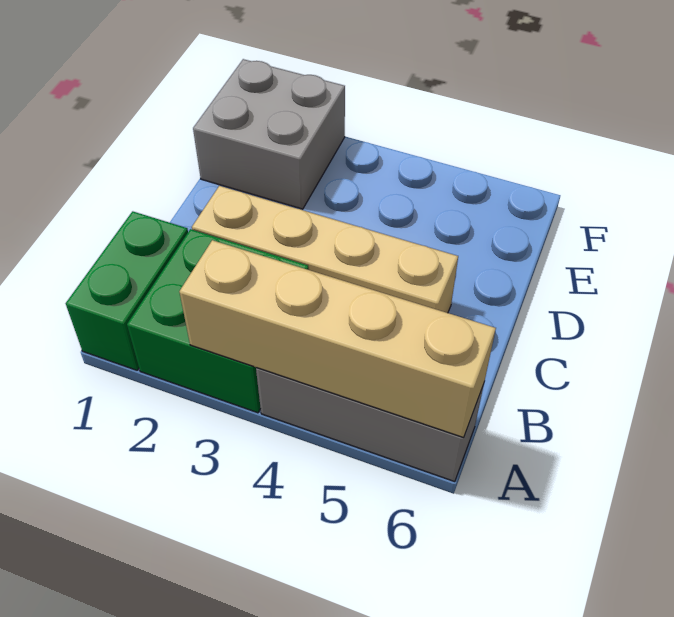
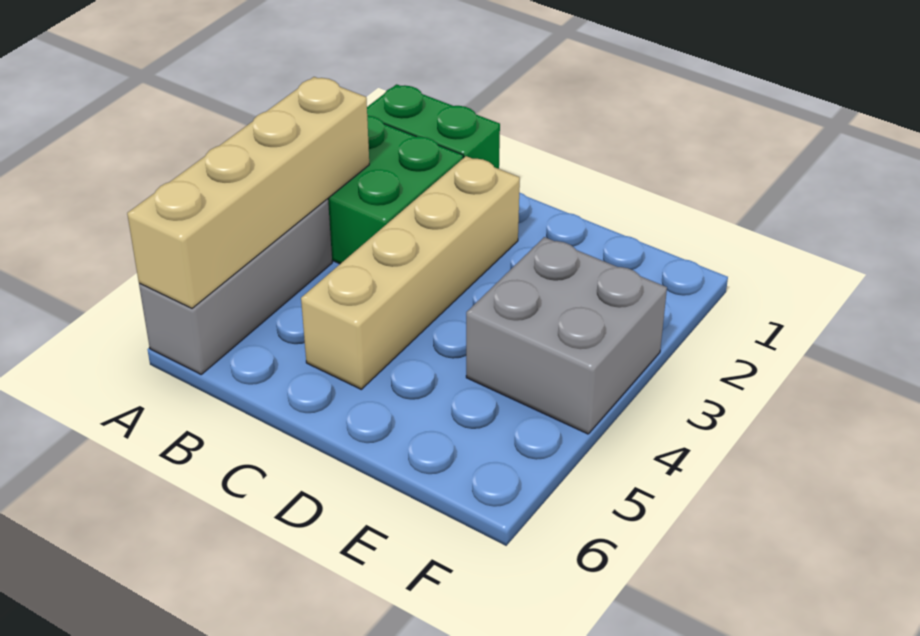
grey brick E1:F2 level 1 -> grey brick E3:F4 level 1

